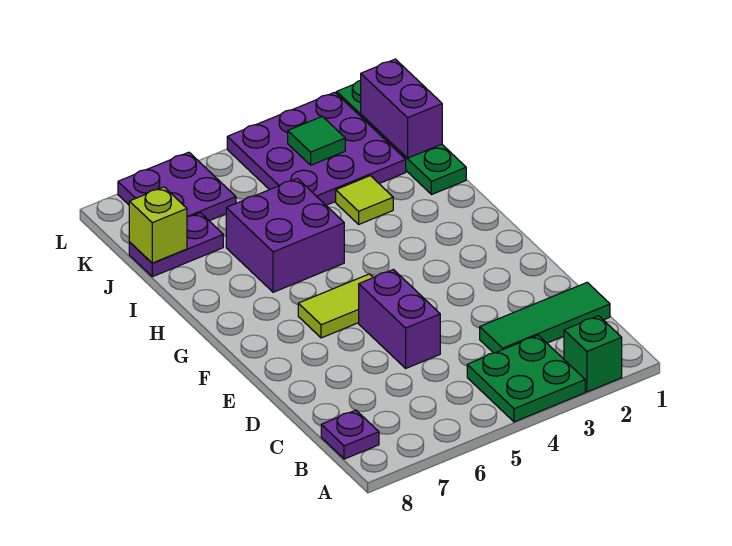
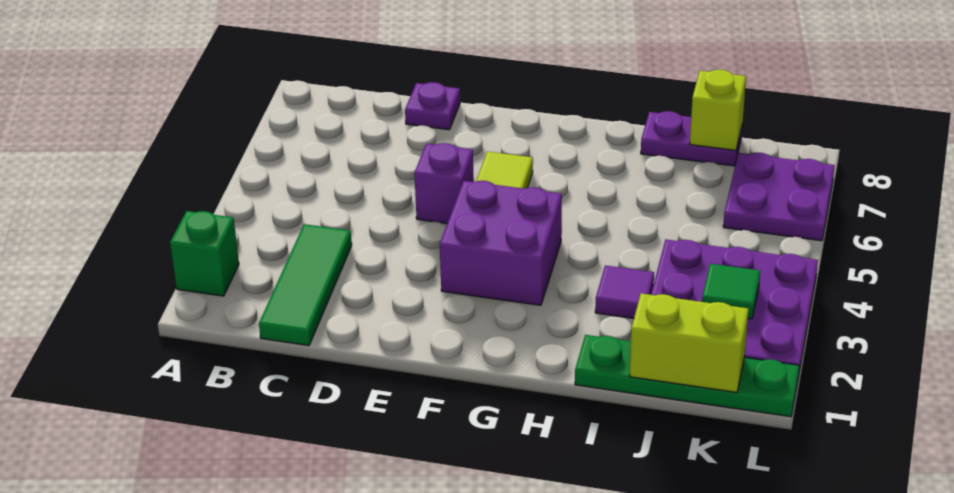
green plate A3:B4 level 1 -> none
purple plate B8 level 1 -> purple plate D8 level 1
purple brick D5:E5 level 1 -> purple brick E5 level 1
purple brick H5:I6 level 1 -> purple brick F3:G4 level 1
lime tile I3 level 1 -> purple tile I3 level 1
purple brick J1:K1 level 2 -> lime brick J1:K1 level 2
purple plate J7:J8 level 1 -> purple plate I8:J8 level 1

